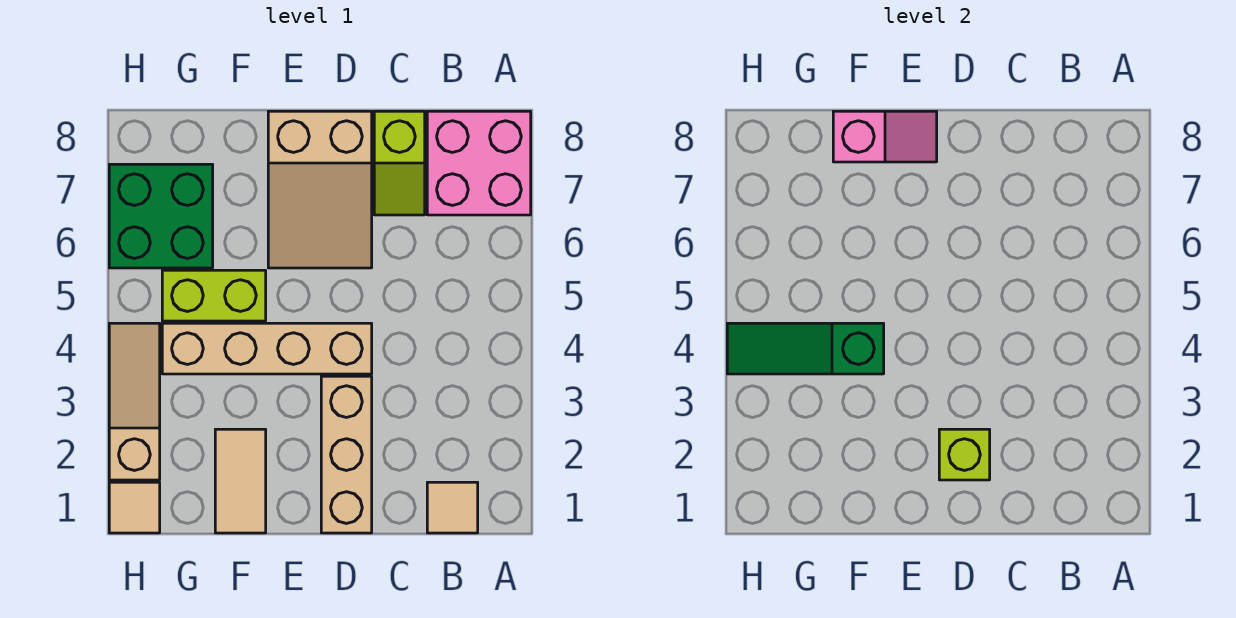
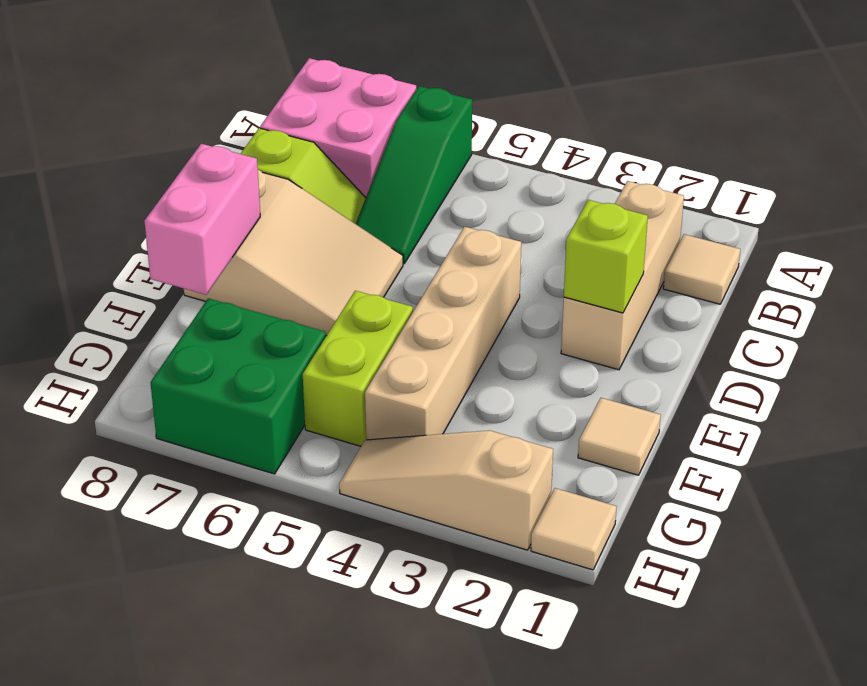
tan brick D1:D3 level 1 -> tan brick B2:D2 level 1
pink slope E8:F8 level 2 top F -> pink brick E8:F8 level 2
tan tile F1:F2 level 1 -> tan tile F1 level 1
green slope F4:H4 level 2 top F -> green slope A6:C6 level 1 top A

